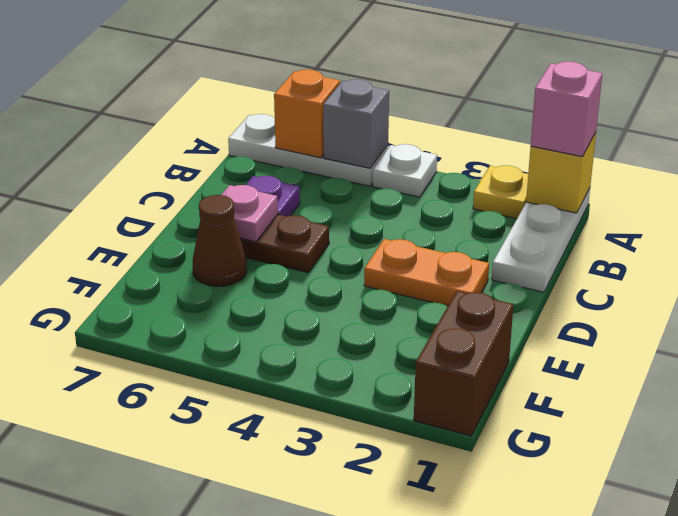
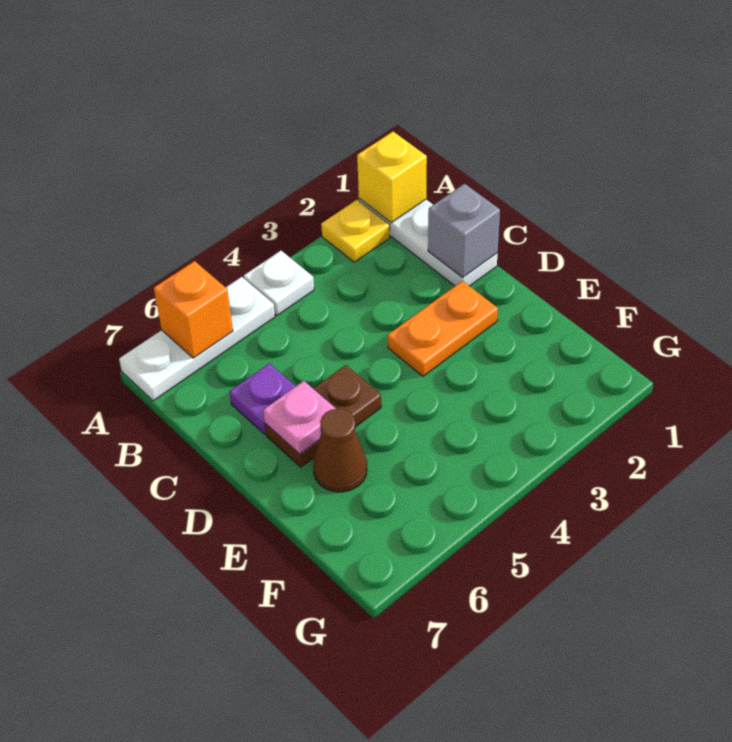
pink brick A1 level 3 -> none
grey brick A5 level 2 -> grey brick C1 level 2
brown brick F1:G1 level 1 -> none

